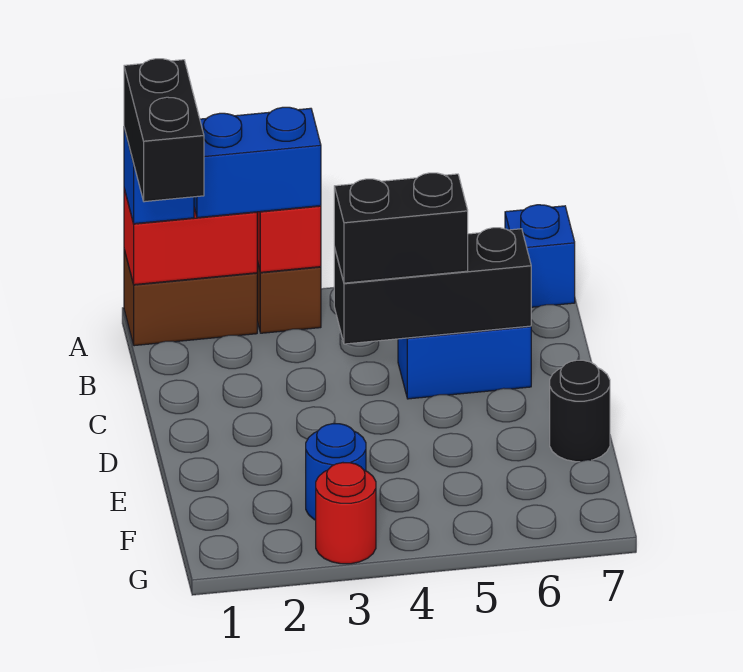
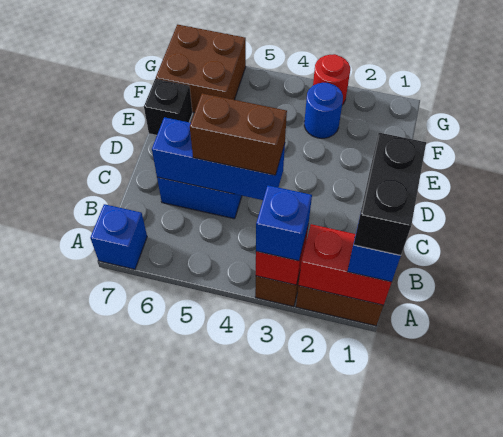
blue brick A2:A3 level 3 -> blue brick A3 level 3
black brick C4:C6 level 2 -> blue brick C4:C6 level 2
black brick C4:C5 level 3 -> brown brick C4:C5 level 3
black round brick E7 level 1 -> black brick E7 level 1
none -> brown brick F6:G7 level 1

